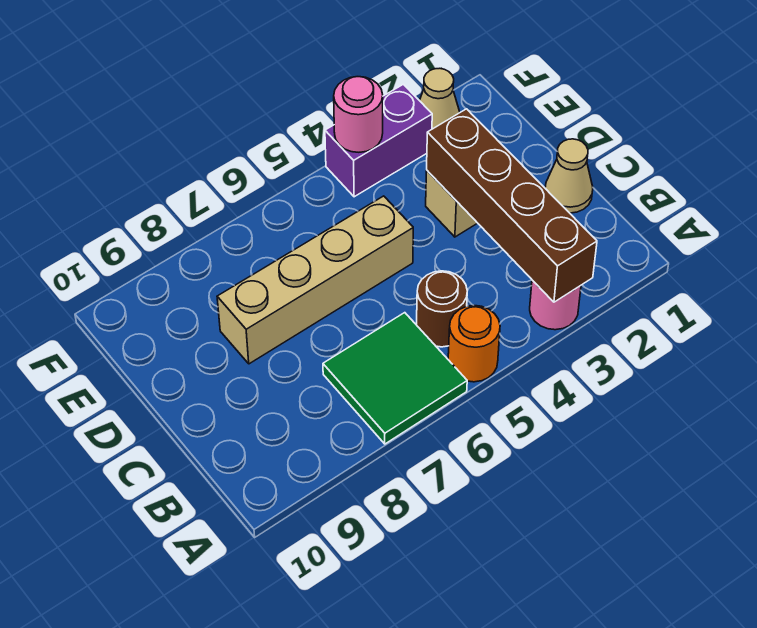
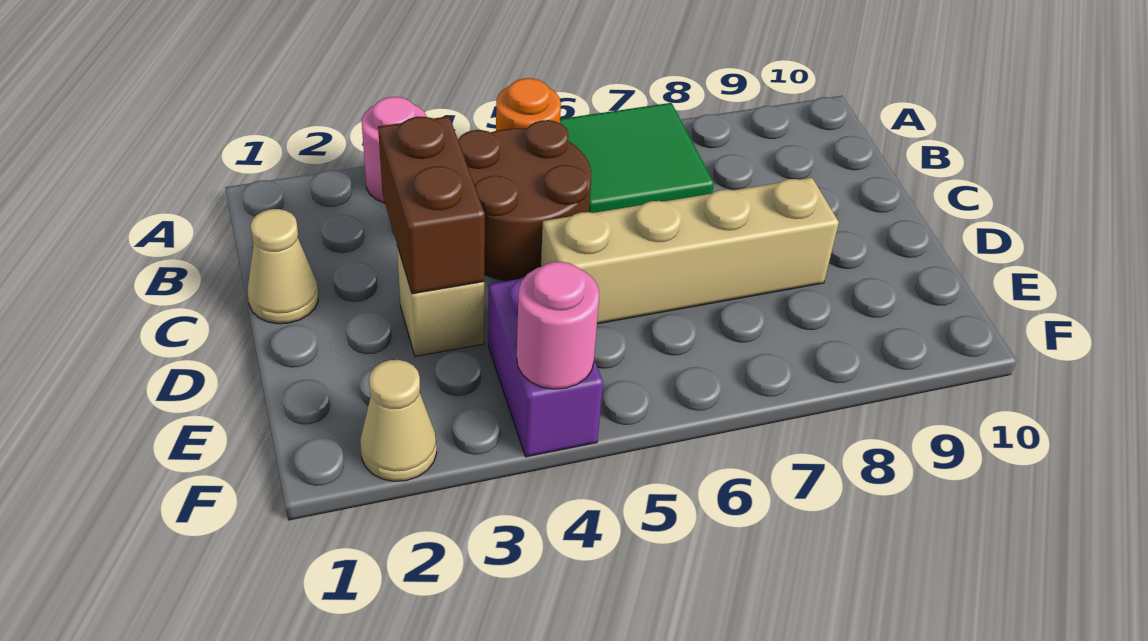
brown brick A3:D3 level 2 -> brown brick C3:D3 level 2
brown round brick B5 level 1 -> brown round brick B4:C5 level 1
purple brick F3:F4 level 1 -> purple brick E4:F4 level 1

